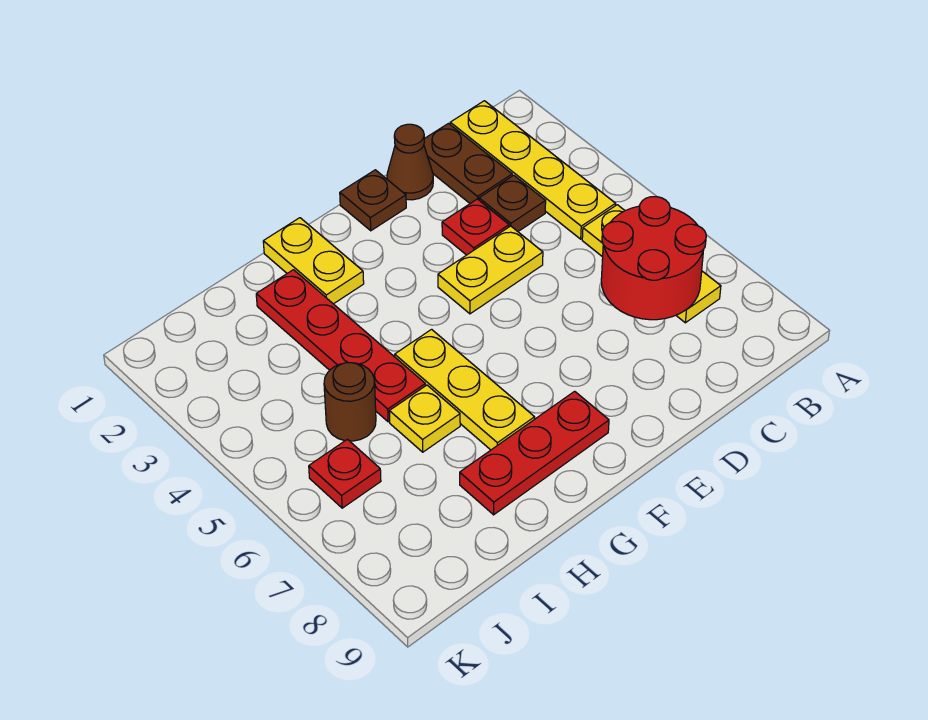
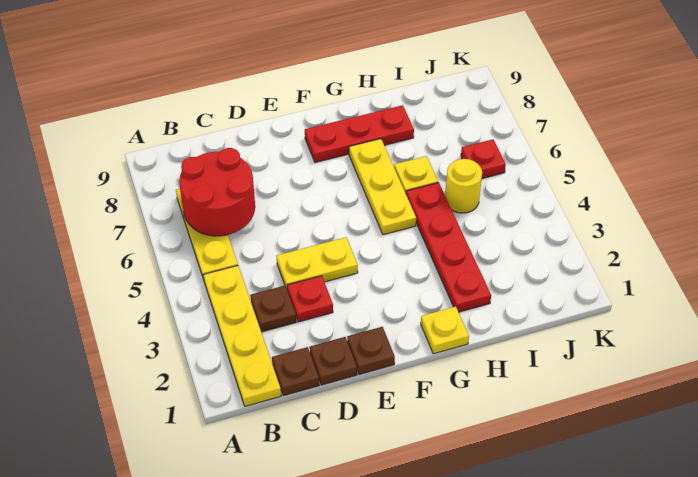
brown plate C1:C2 level 1 -> brown plate C1 level 1
brown cone D1 level 1 -> brown plate D1 level 1
yellow plate G1:G2 level 1 -> yellow plate G1 level 1
brown round brick I5 level 1 -> yellow round brick I5 level 1

